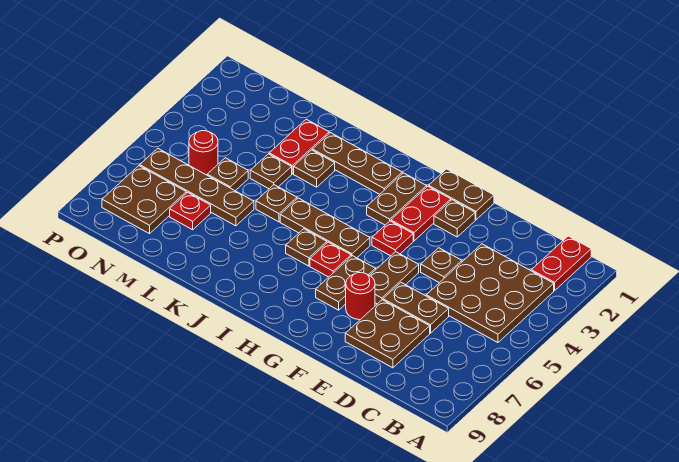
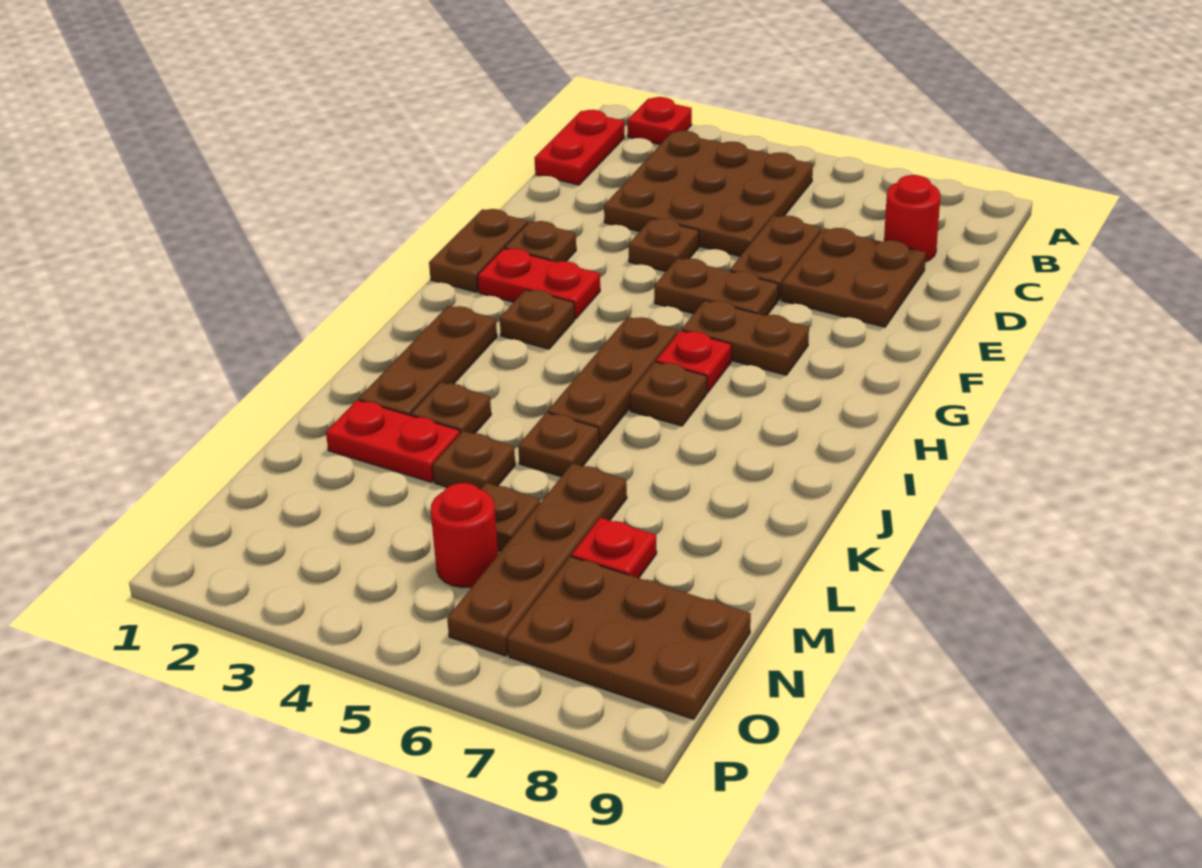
red plate B1:B2 level 1 -> red plate B1:C1 level 1
red round brick F7 level 1 -> red round brick C8 level 1
red plate G4 level 1 -> red plate A2 level 1
brown plate H2:H3 level 1 -> brown plate H3 level 1
brown plate N7:O8 level 1 -> brown plate N7:O9 level 1

